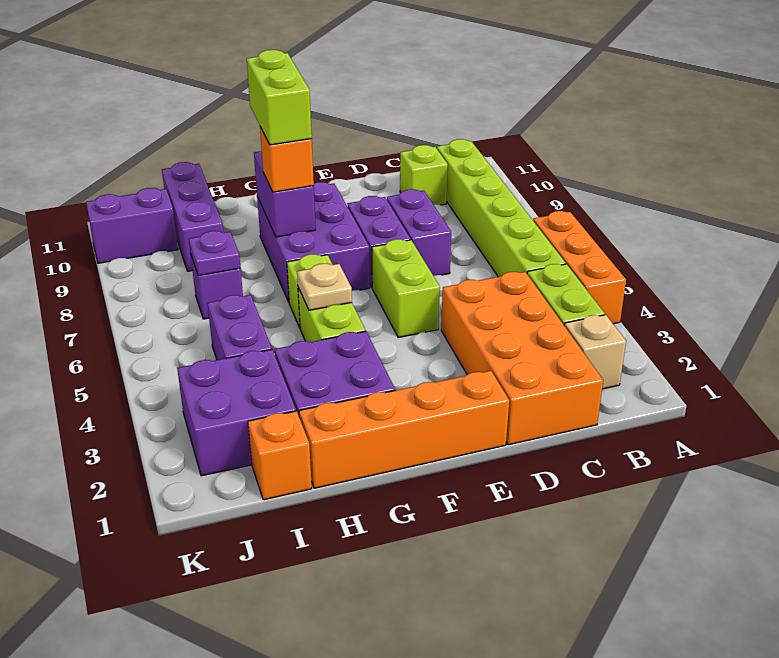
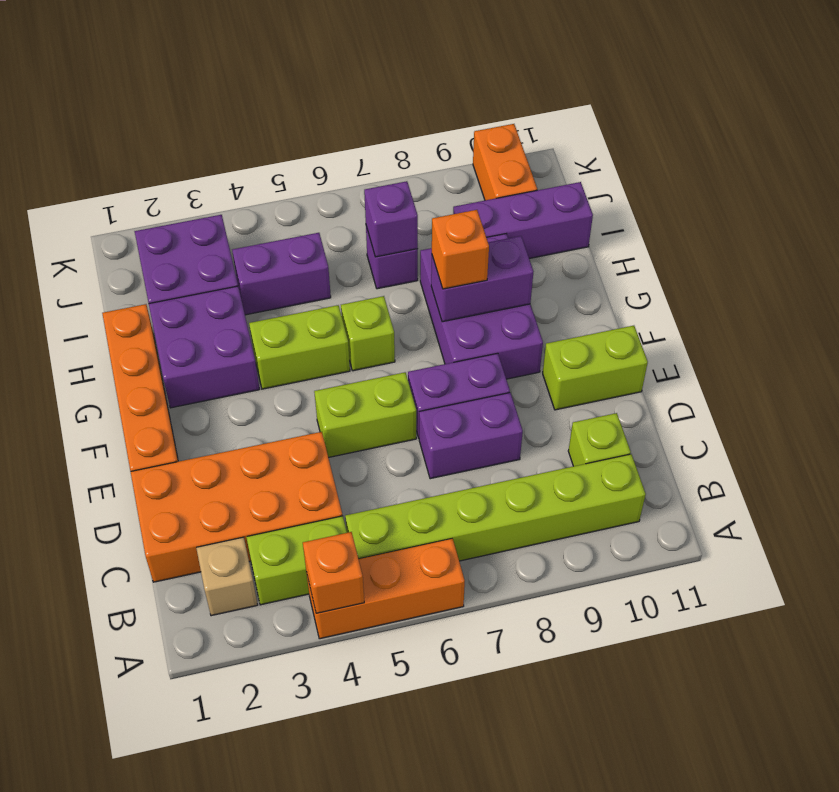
purple brick F7:G9 level 1 -> purple brick F8:H9 level 1
tan plate G5 level 2 -> none
lime brick G8:G9 level 4 -> lime brick E10:E11 level 1
orange brick I1 level 1 -> orange brick A4 level 2
purple plate I7 level 2 -> purple brick I7 level 2
purple brick J10:K10 level 1 -> orange brick J10:K10 level 1

